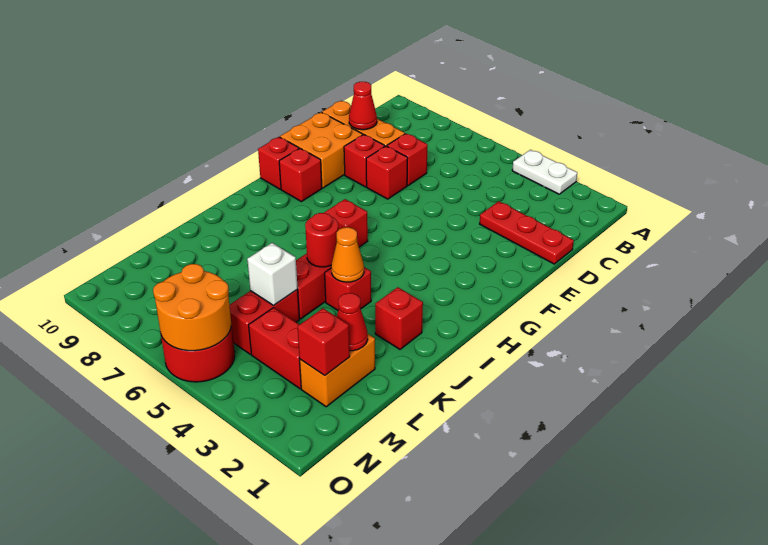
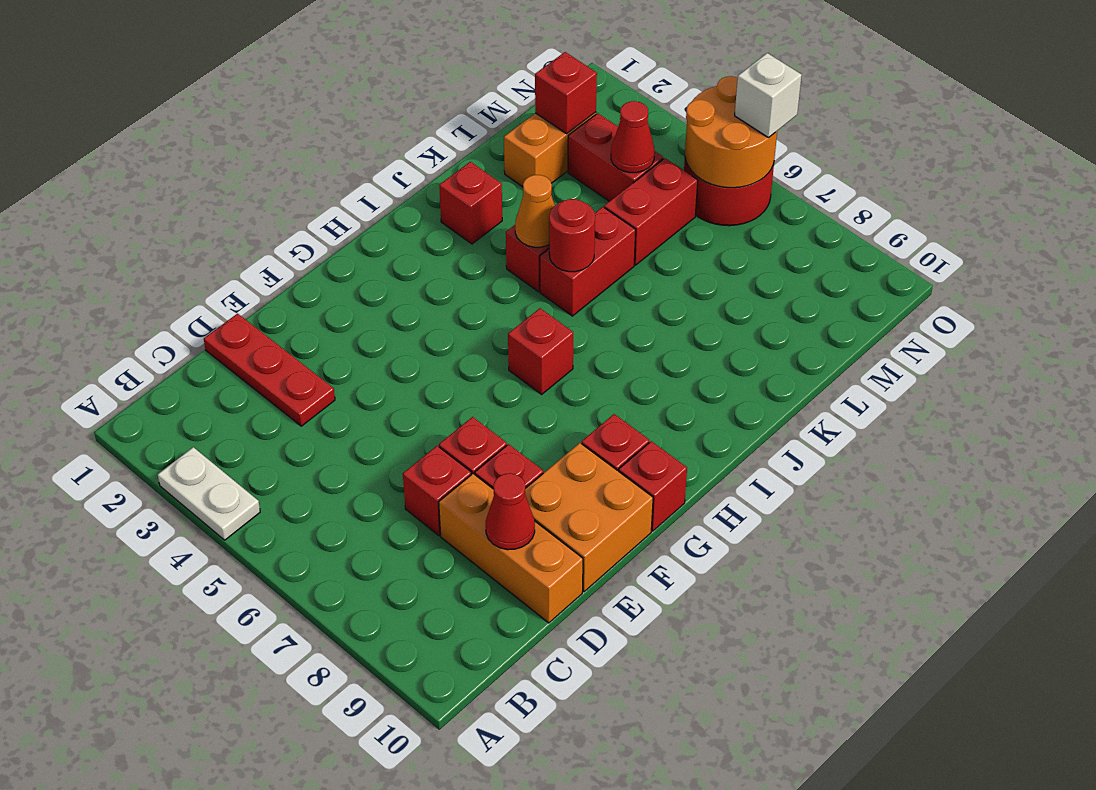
red cone L2 level 2 -> red cone M4 level 2
white brick L5 level 2 -> white brick O6 level 3

